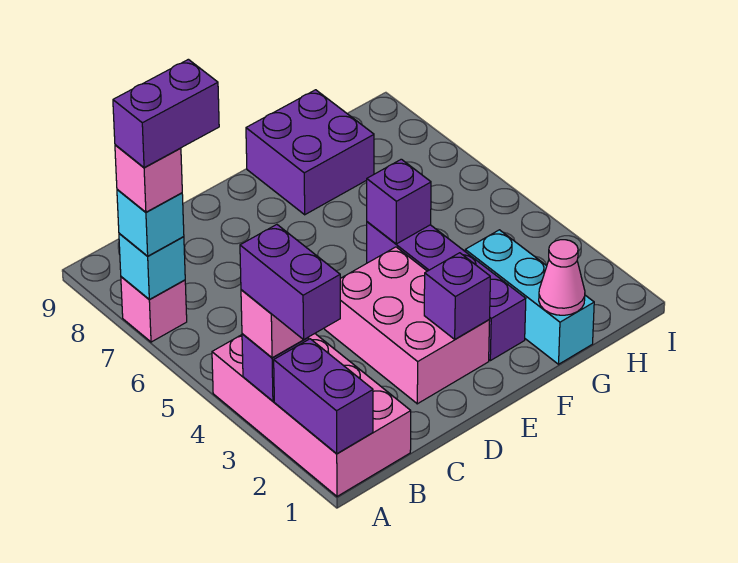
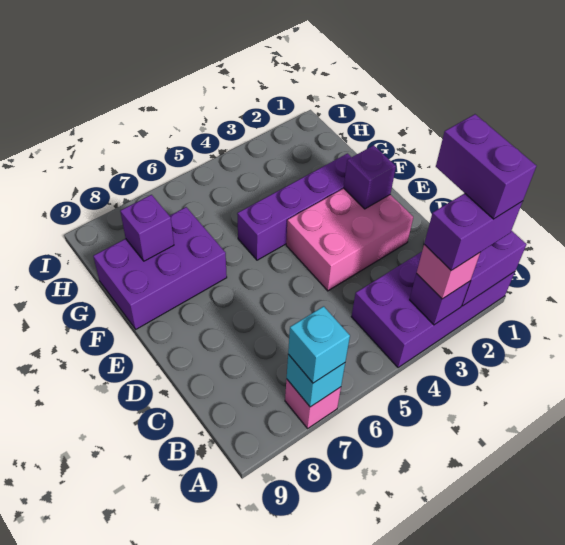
pink brick A1:B4 level 1 -> purple brick A1:B4 level 1
pink brick A7 level 4 -> none
purple brick A7:B7 level 5 -> purple brick A2:B2 level 5
purple brick F5 level 2 -> purple brick G8 level 2
purple brick F8:G9 level 1 -> purple brick F7:G9 level 1
cyan brick G1:G3 level 1 -> none
pink cone G1 level 2 -> none

